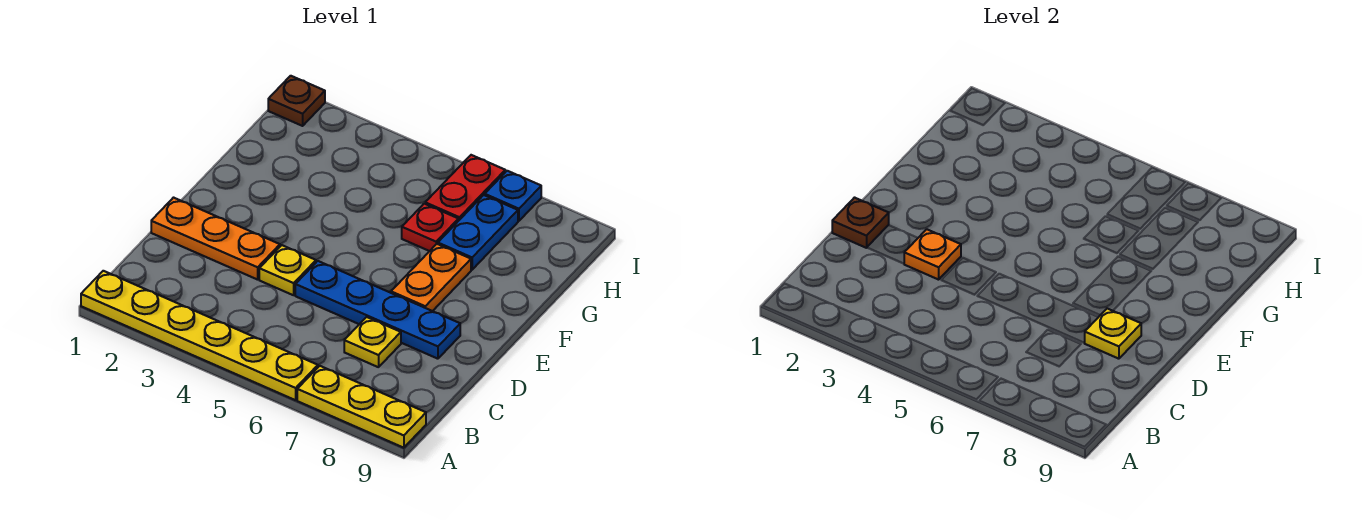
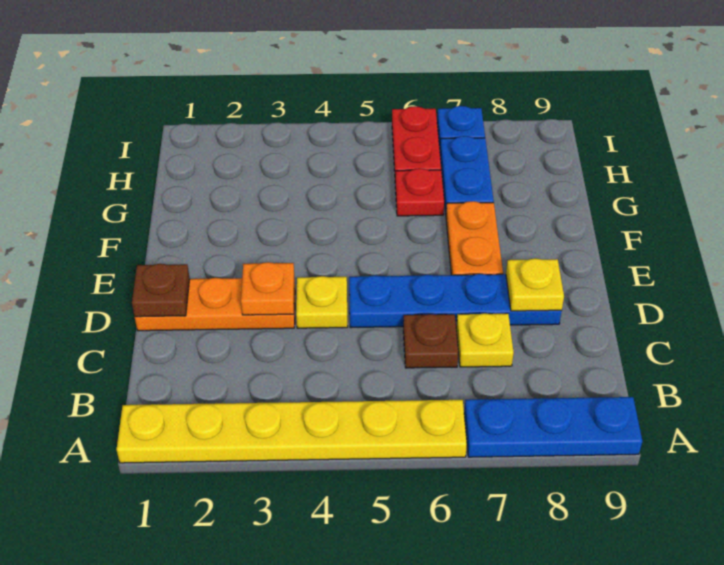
yellow plate A7:A9 level 1 -> blue plate A7:A9 level 1
brown plate I1 level 1 -> brown plate C6 level 1

